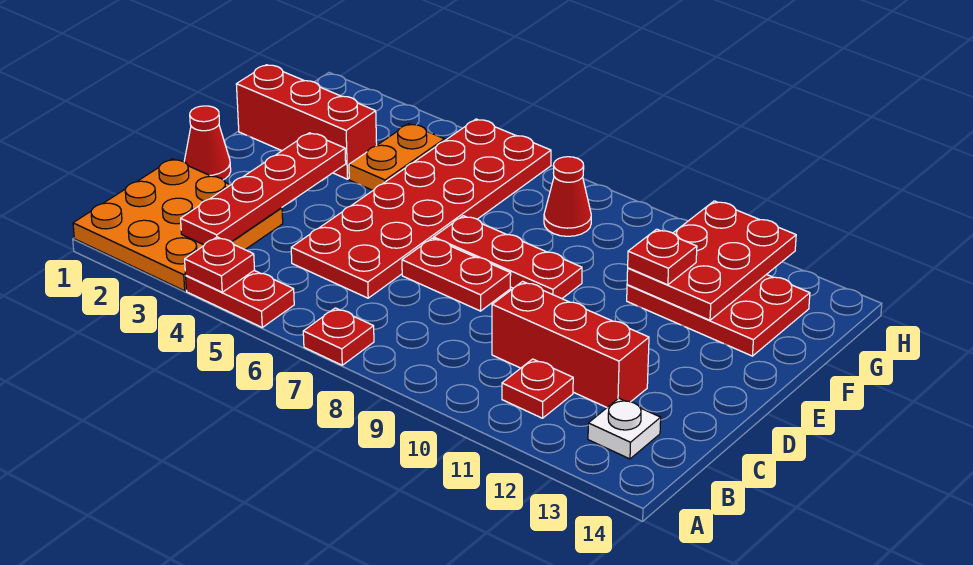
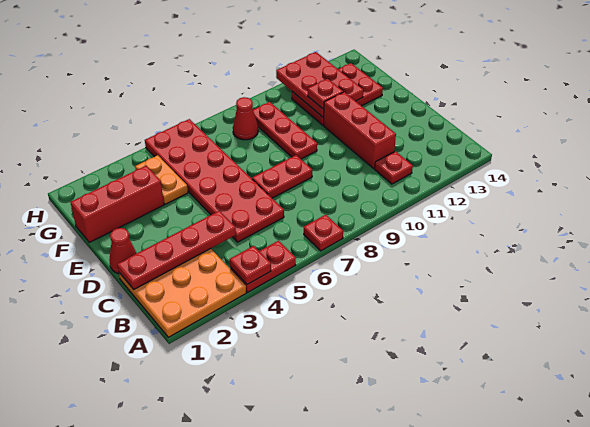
red plate B3:E3 level 2 -> red plate C1:C4 level 2
white plate B13 level 1 -> none
red brick C10:C12 level 1 -> red brick C11:E11 level 1
red plate E7:E9 level 1 -> red plate E9:G9 level 1

